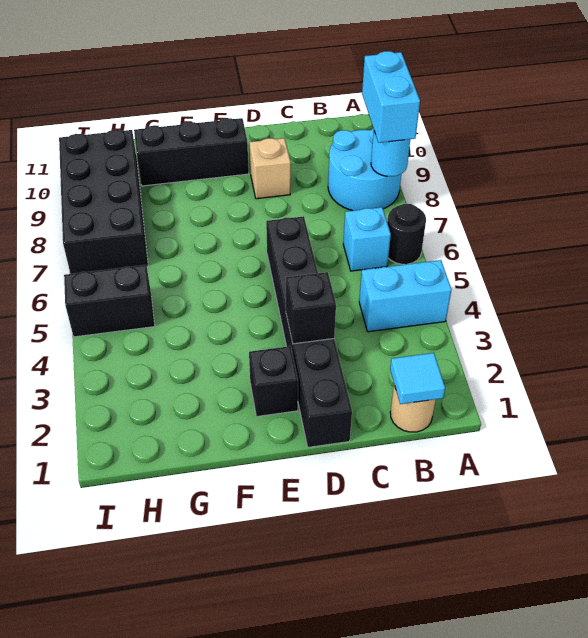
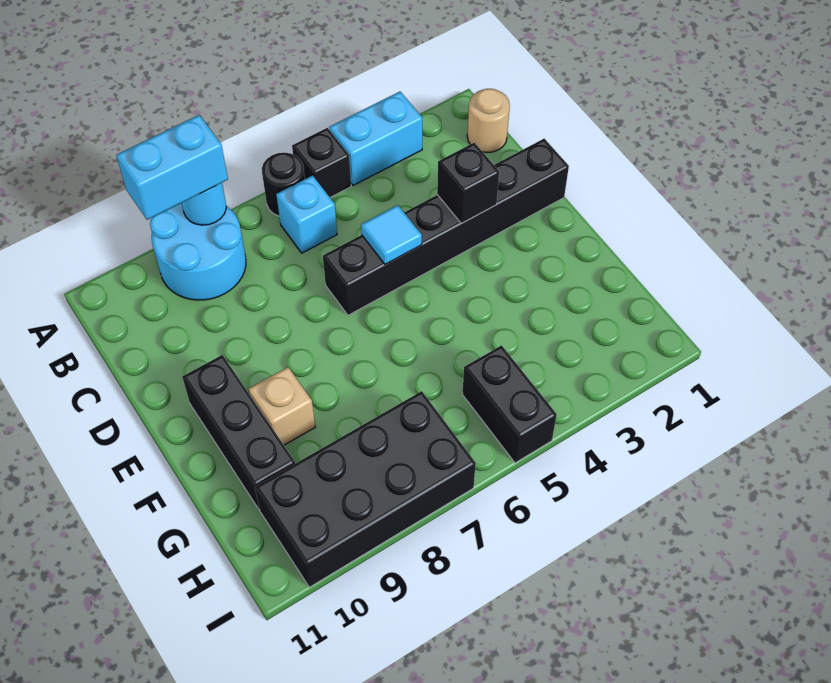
cyan brick A4:B4 level 1 -> cyan brick A3:A4 level 1
cyan tile B1 level 2 -> cyan tile D5 level 2
tan brick D9 level 1 -> tan brick F9 level 1
black brick E2 level 1 -> black brick A5 level 1

